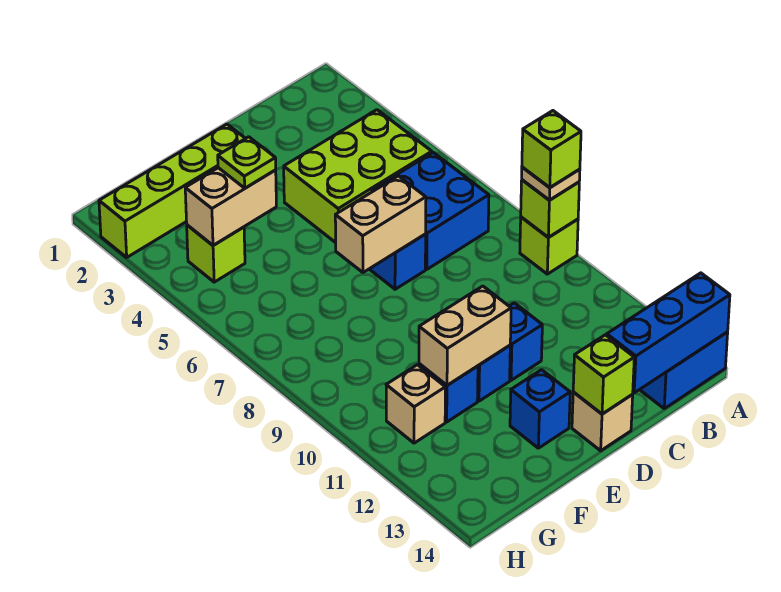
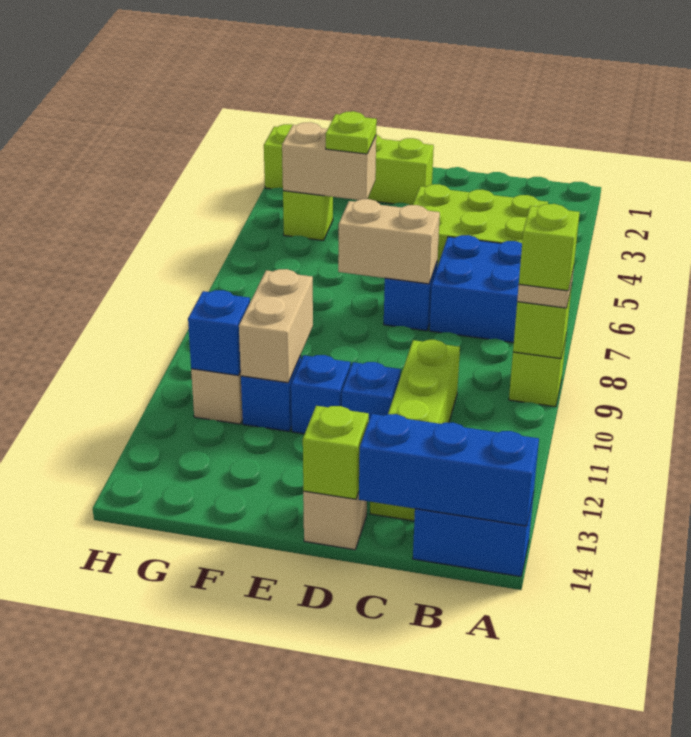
none -> lime brick C10:C13 level 1
tan brick E11:F11 level 2 -> tan brick F10:F11 level 2
blue brick E13 level 1 -> blue brick G11 level 2

